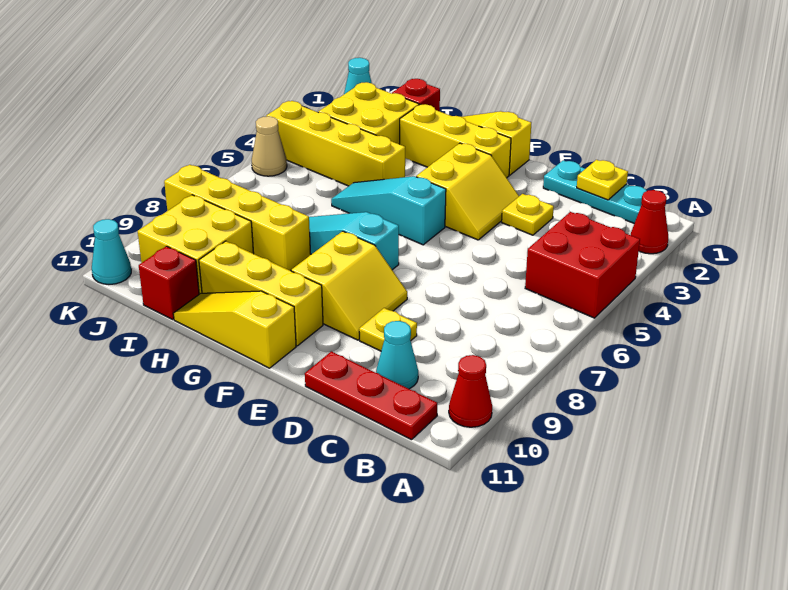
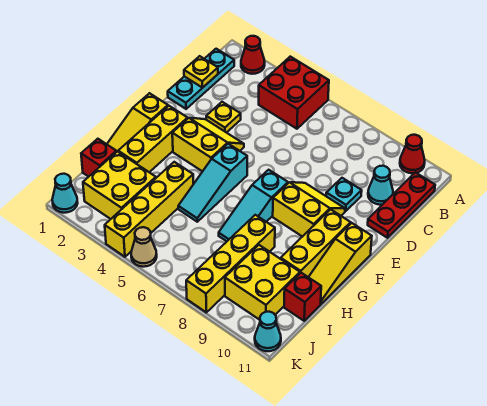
yellow plate D9 level 1 -> cyan plate D9 level 1

